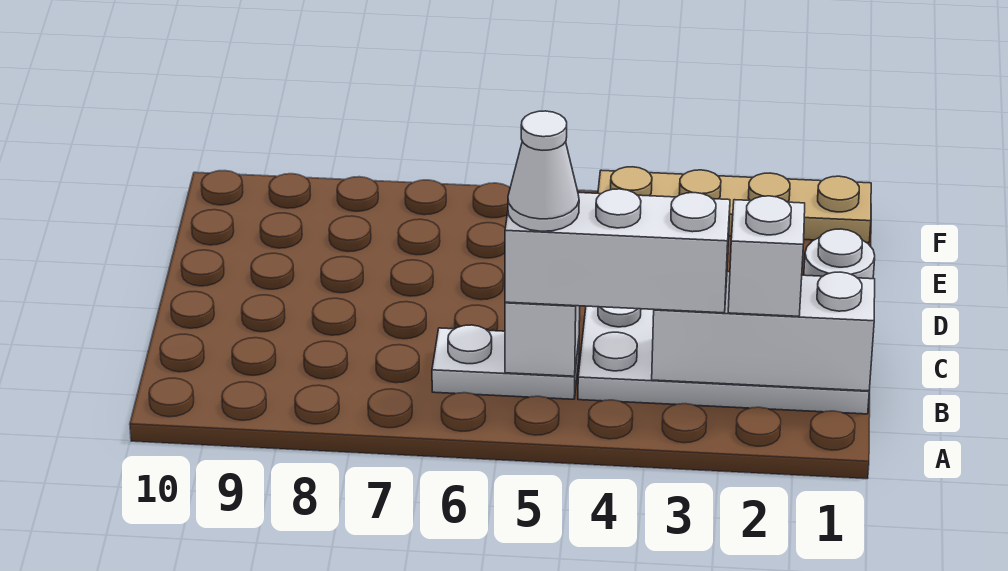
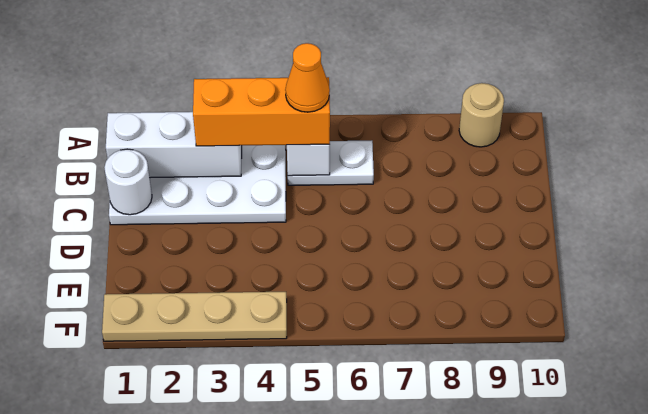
none -> tan round brick A9 level 1
white brick B2 level 3 -> none
white brick B3:B5 level 3 -> orange brick B3:B5 level 3
white cone B5 level 4 -> orange cone B5 level 4

